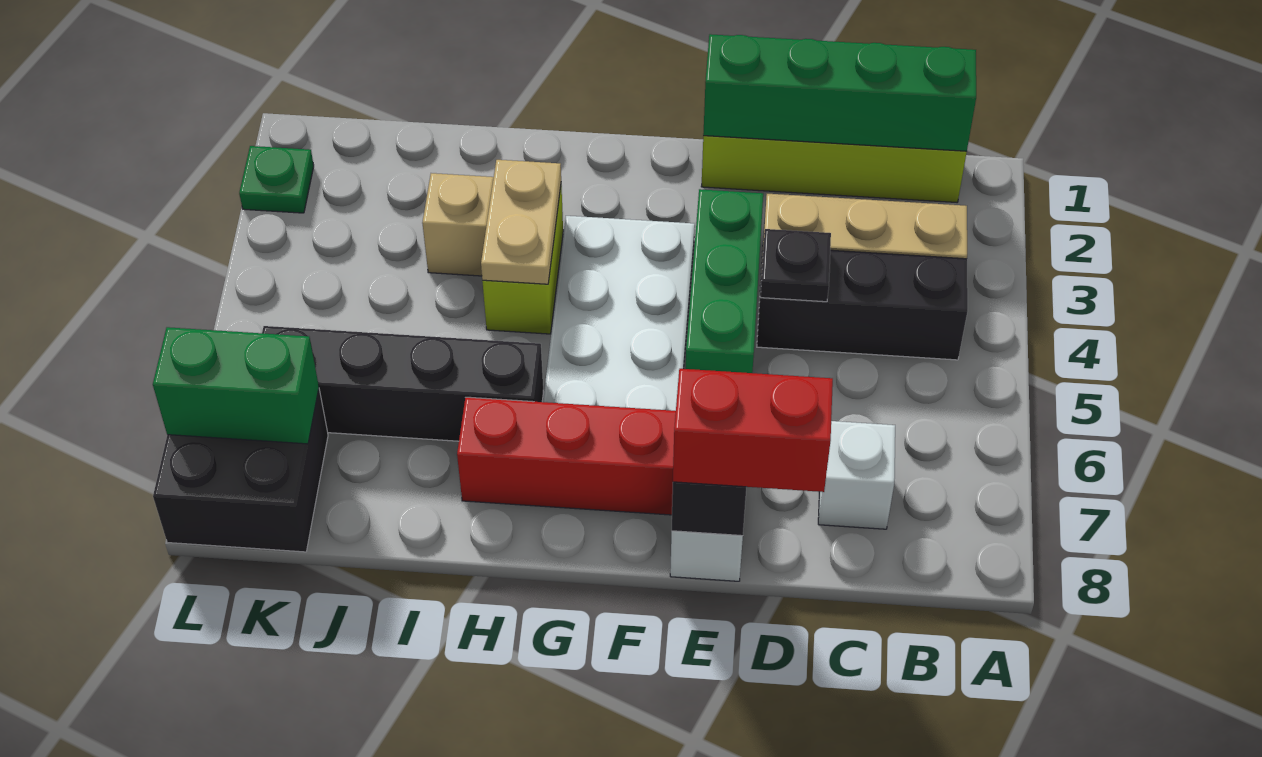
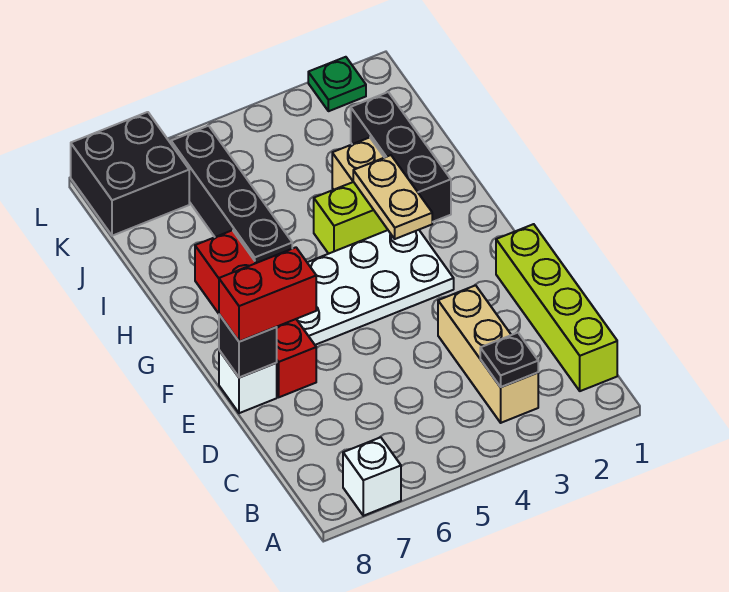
green brick B1:E1 level 2 -> none
black brick B4:D4 level 1 -> black brick H2:J2 level 1
white brick C7 level 1 -> white brick A7 level 1
black plate D4 level 2 -> black plate B3 level 2
red brick D8:E8 level 3 -> red brick E7:E8 level 3
green brick E3:E5 level 1 -> none
tan plate H3:H4 level 2 -> tan plate G3:H3 level 2
green brick K7:L7 level 2 -> none

